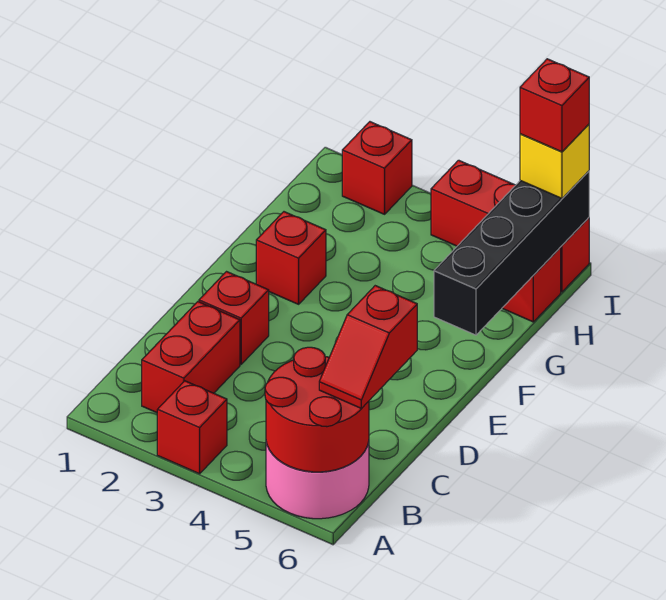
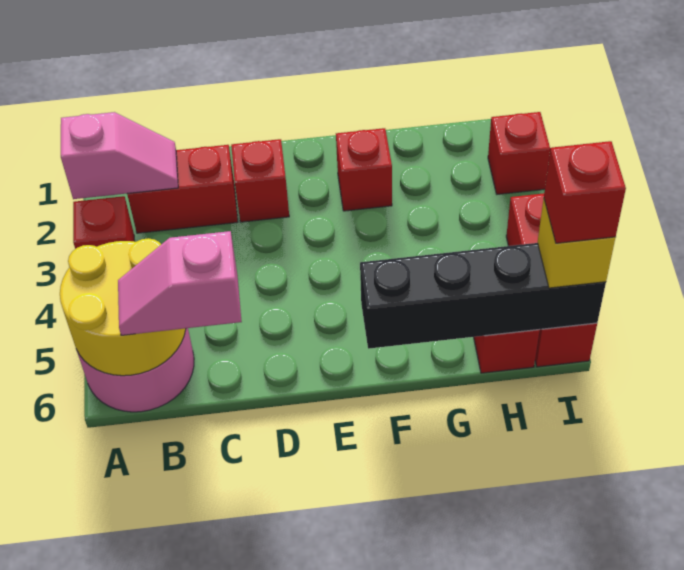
none -> pink slope A2:B2 level 2 top A
red round brick A5:B6 level 2 -> yellow round brick A5:B6 level 2
red slope B6:C6 level 3 top C -> pink slope B6:C6 level 3 top C

